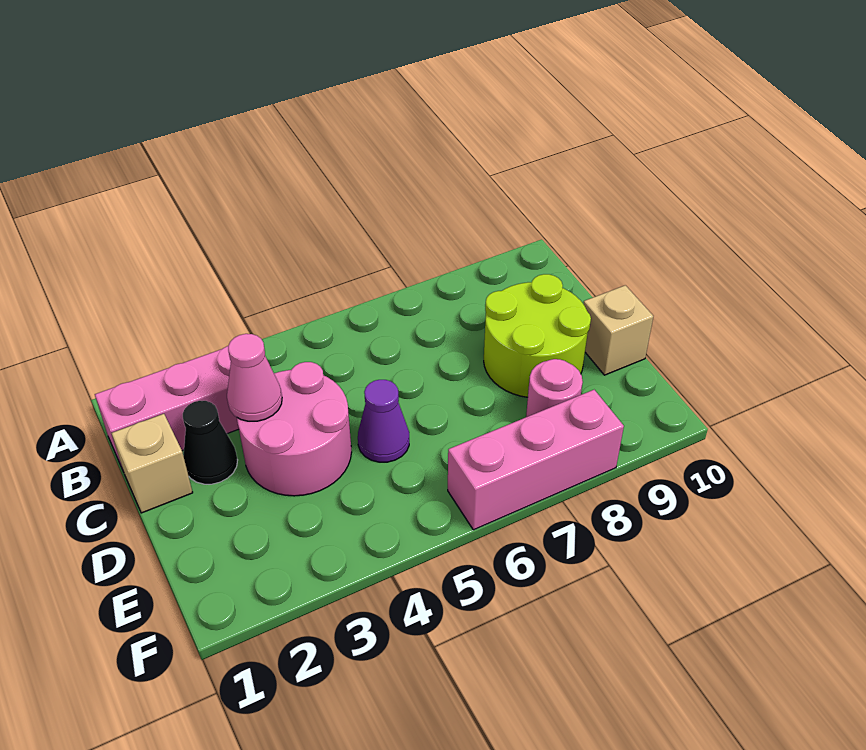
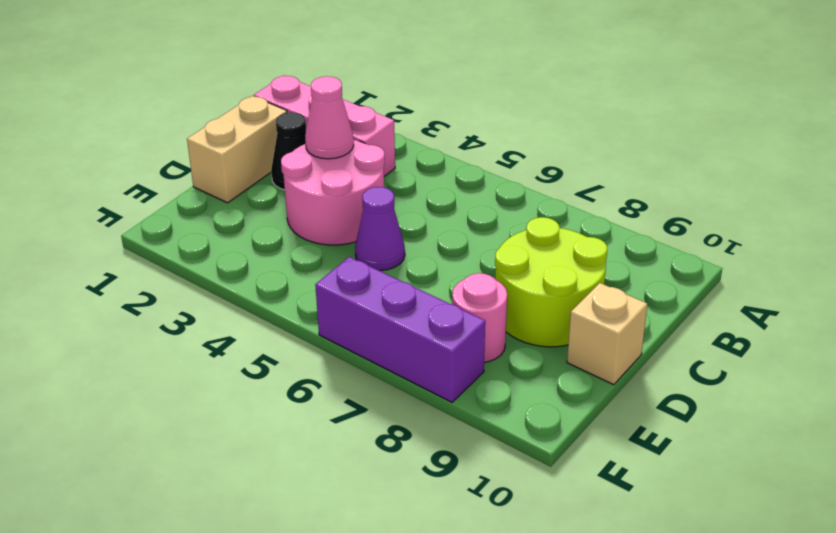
tan brick C1 level 1 -> tan brick C1:D1 level 1
pink brick F6:F8 level 1 -> purple brick F6:F8 level 1

